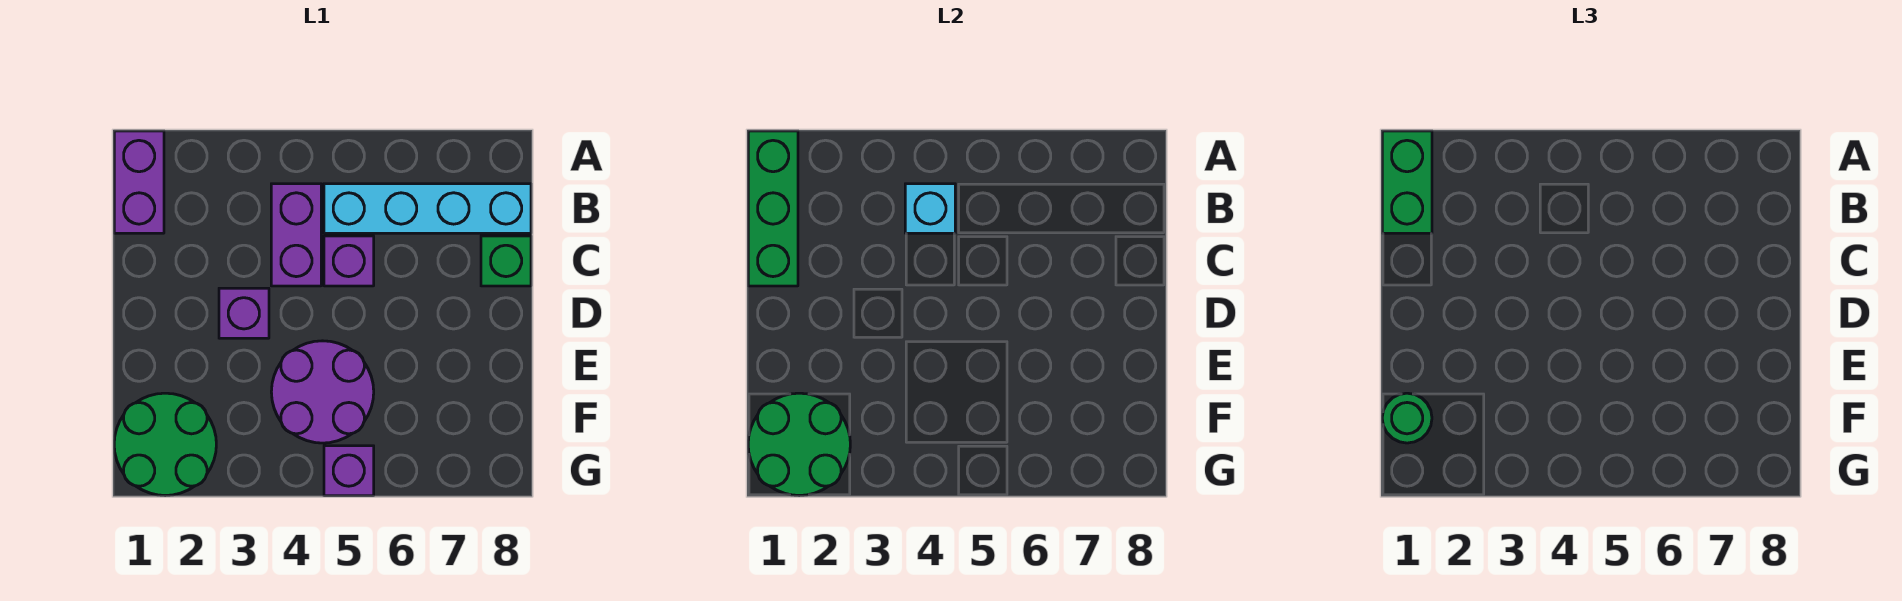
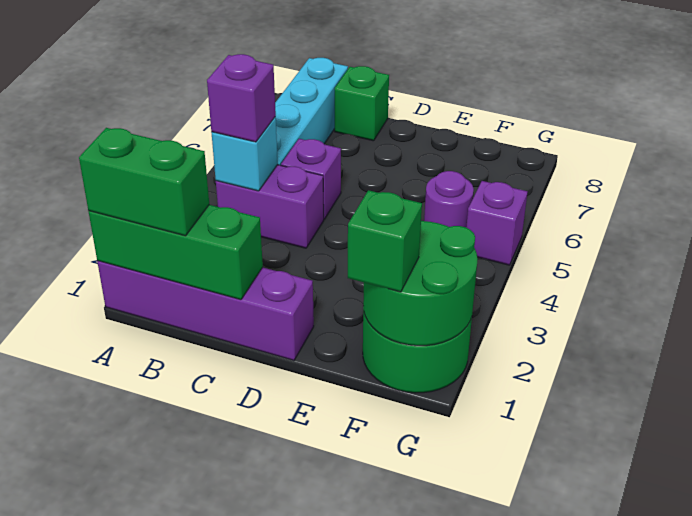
purple brick A1:B1 level 1 -> purple brick A1:D1 level 1
purple brick D3 level 1 -> purple brick B4 level 3
purple round brick E4:F5 level 1 -> purple round brick F5 level 1
green round brick F1 level 3 -> green brick F1 level 3

